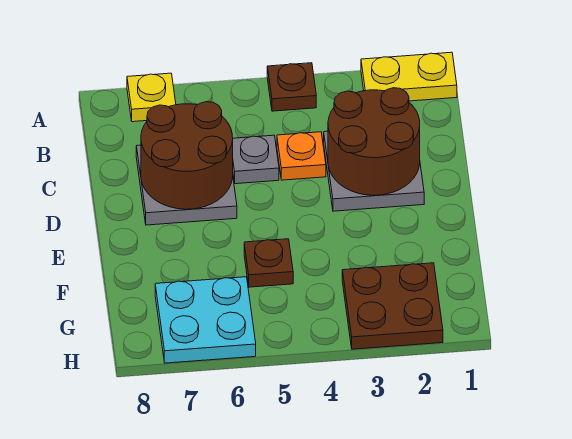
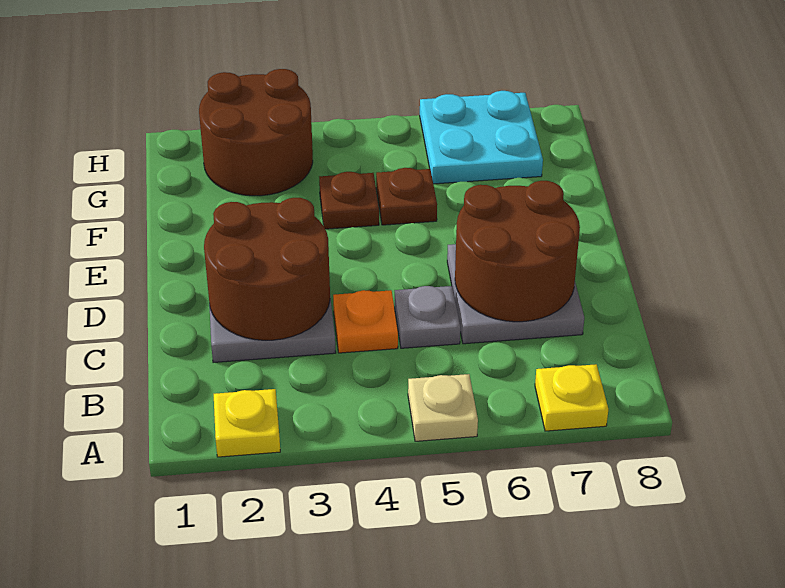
yellow plate A1:A2 level 1 -> yellow plate A2 level 1
brown plate A4 level 1 -> brown plate F4 level 1
none -> tan plate A5 level 1
brown plate G2:H3 level 1 -> brown round brick G2:H3 level 1

